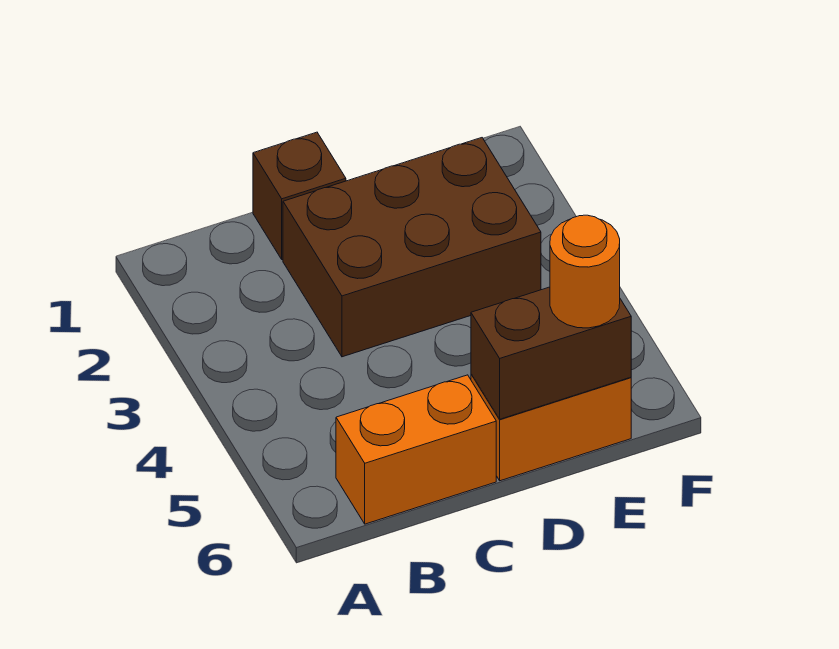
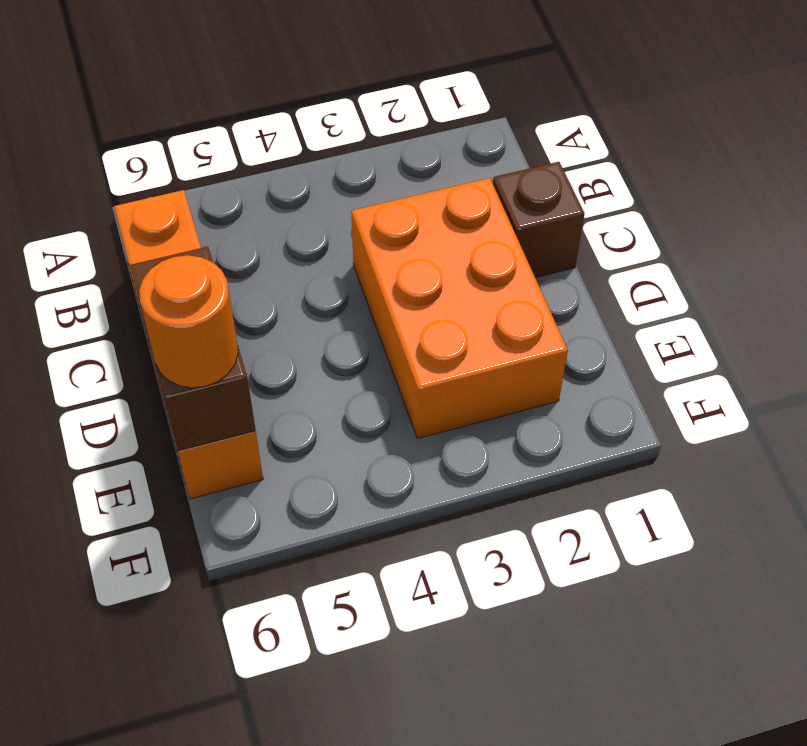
brown brick C2:E3 level 1 -> orange brick C2:E3 level 1

